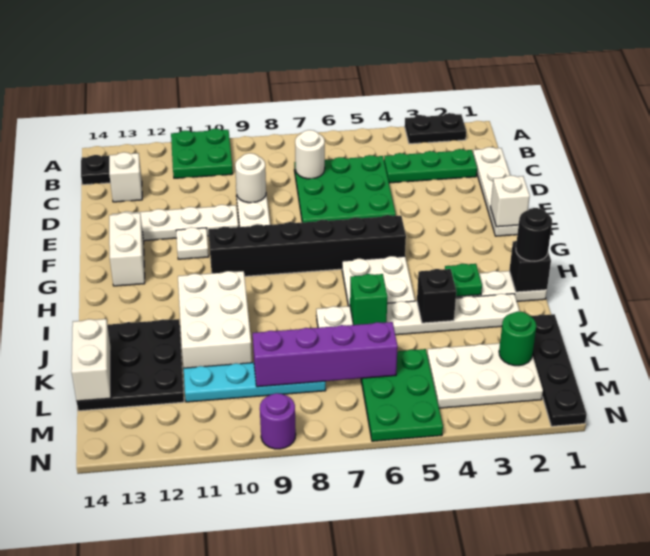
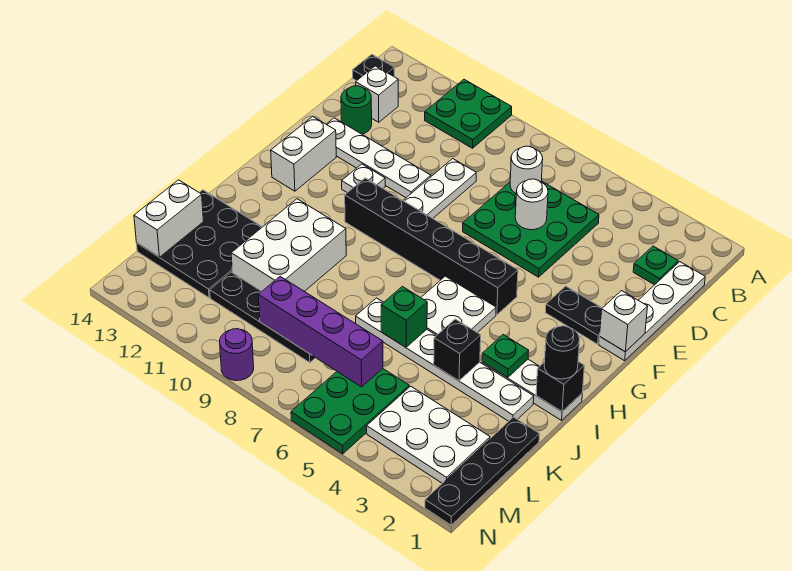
black plate A2:A3 level 1 -> black plate F2:F3 level 1
green plate C2:C4 level 1 -> green plate C2 level 1
white round brick D9 level 2 -> white round brick D6 level 2
green round brick L2 level 2 -> green round brick D13 level 1
cyan plate L8:L11 level 1 -> black plate L8:L11 level 1

